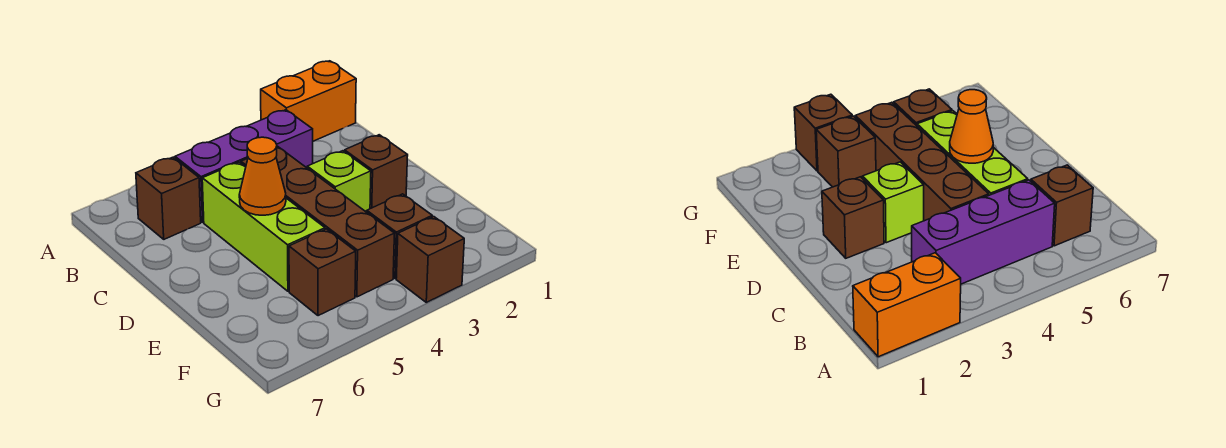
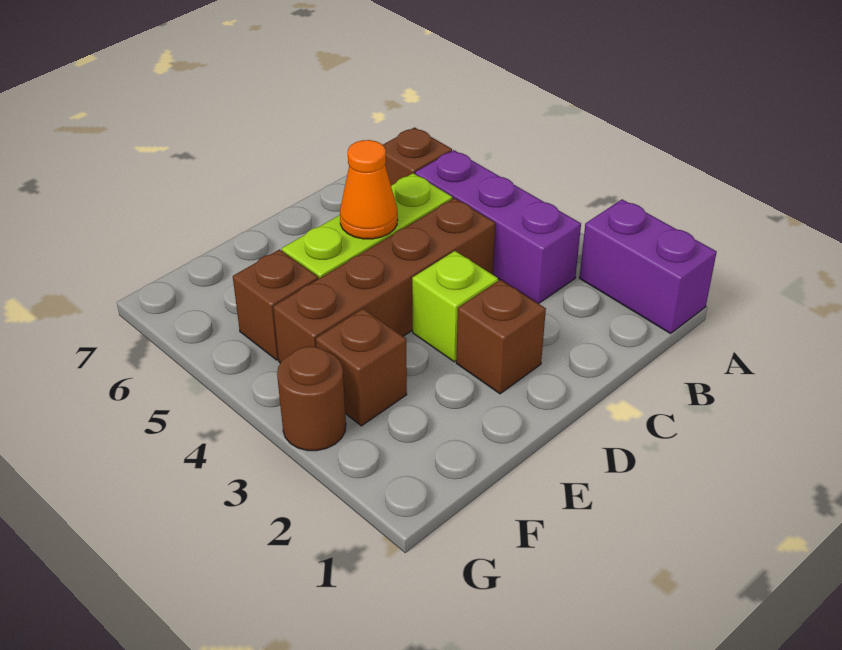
orange brick A1:A2 level 1 -> purple brick A1:A2 level 1
brown brick G3 level 1 -> brown round brick G3 level 1

